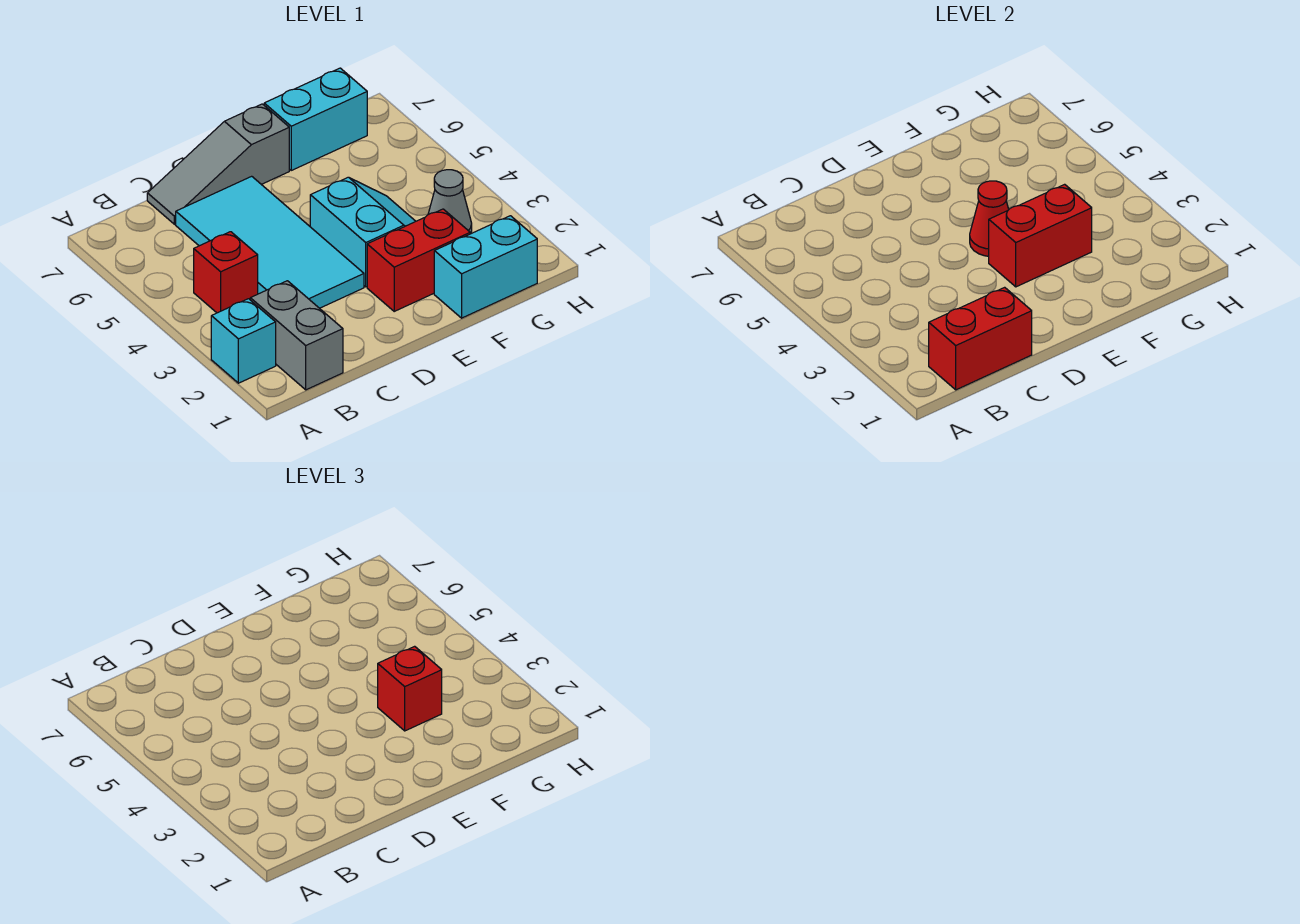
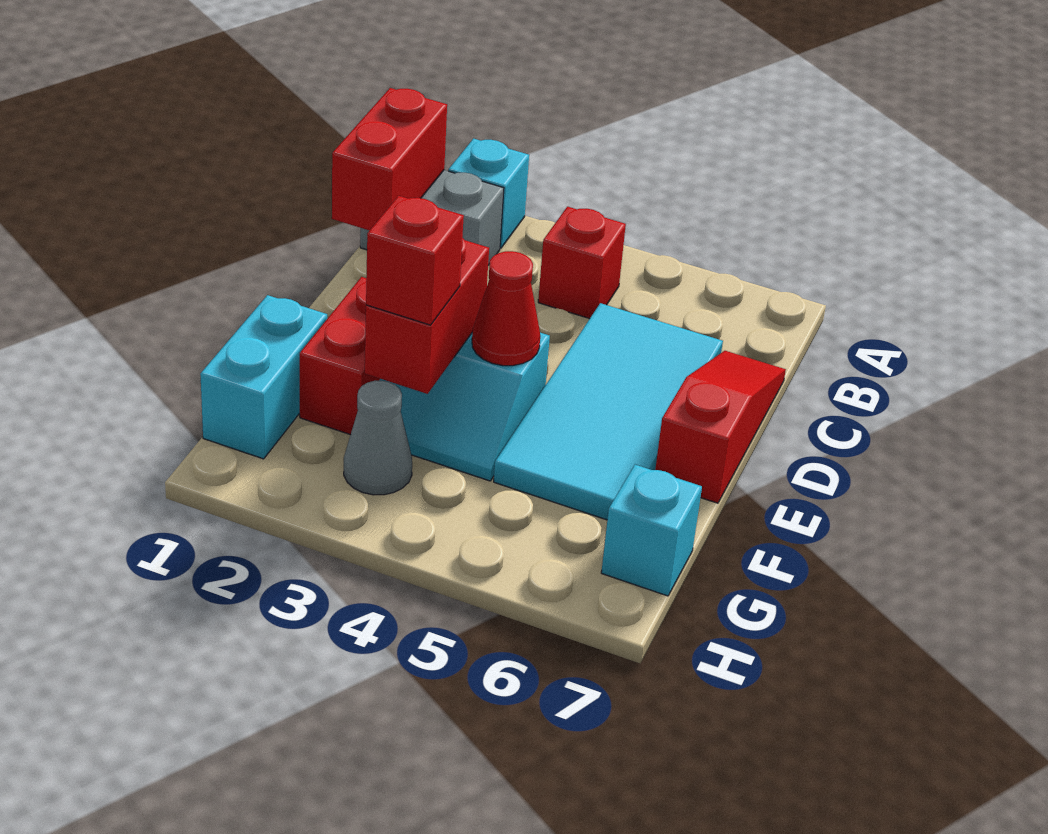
cyan tile C3:D6 level 1 -> cyan tile C5:F6 level 1
grey slope C7:E7 level 1 top E -> red slope C7:E7 level 1 top E
cyan brick F7:G7 level 1 -> cyan brick G7 level 1

